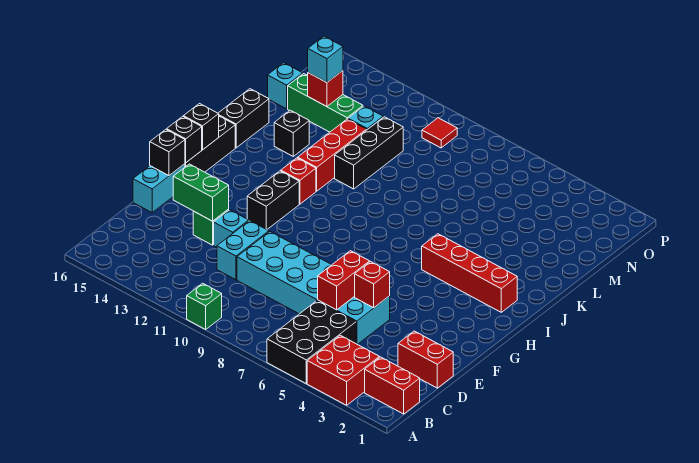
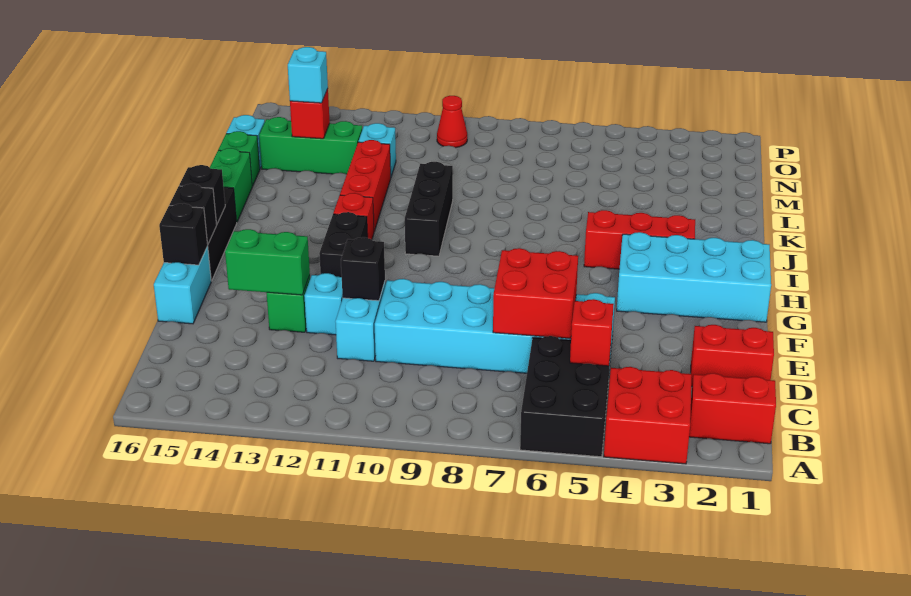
green brick A10 level 1 -> green brick L16 level 1
red brick D6:E6 level 2 -> red brick D6:E7 level 2
red brick E5 level 2 -> red brick C5 level 2
none -> cyan brick G1:H4 level 1
red brick I2:I5 level 1 -> red brick I3:I5 level 1
black brick J16:K16 level 1 -> green brick J16:K16 level 1
black brick K11:M11 level 1 -> black brick I10:K10 level 1
black brick K14 level 1 -> black brick E11 level 2
red tile O10 level 1 -> red cone O10 level 1

